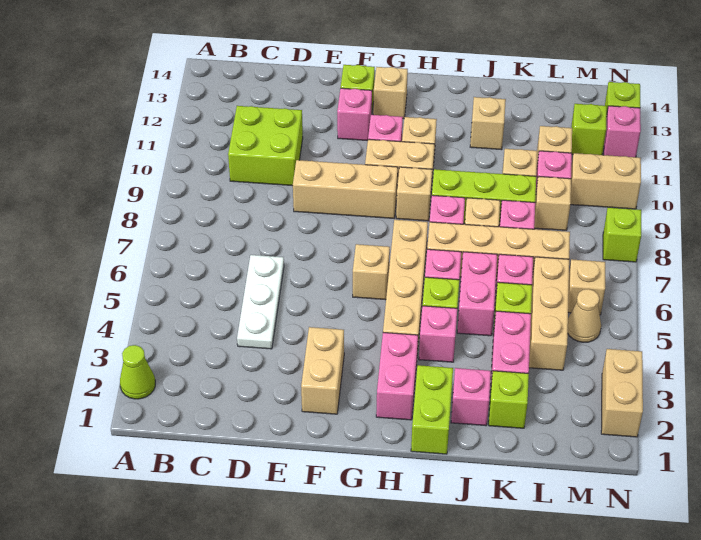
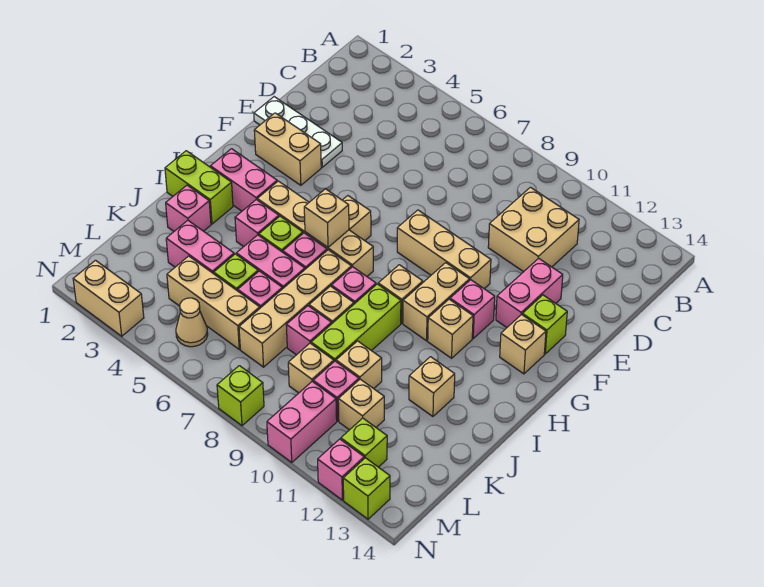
lime cone A2 level 1 -> none
lime brick C10:D11 level 1 -> tan brick C10:D11 level 1
white plate D4:D6 level 1 -> white plate E1:E3 level 1
tan brick E9:G9 level 1 -> tan brick F8:F10 level 1
pink brick F12 level 1 -> pink brick E12:F12 level 1
lime brick K2 level 1 -> none
tan brick M6 level 1 -> tan brick H6 level 2
tan brick M10:N10 level 1 -> pink brick M10:N10 level 1

